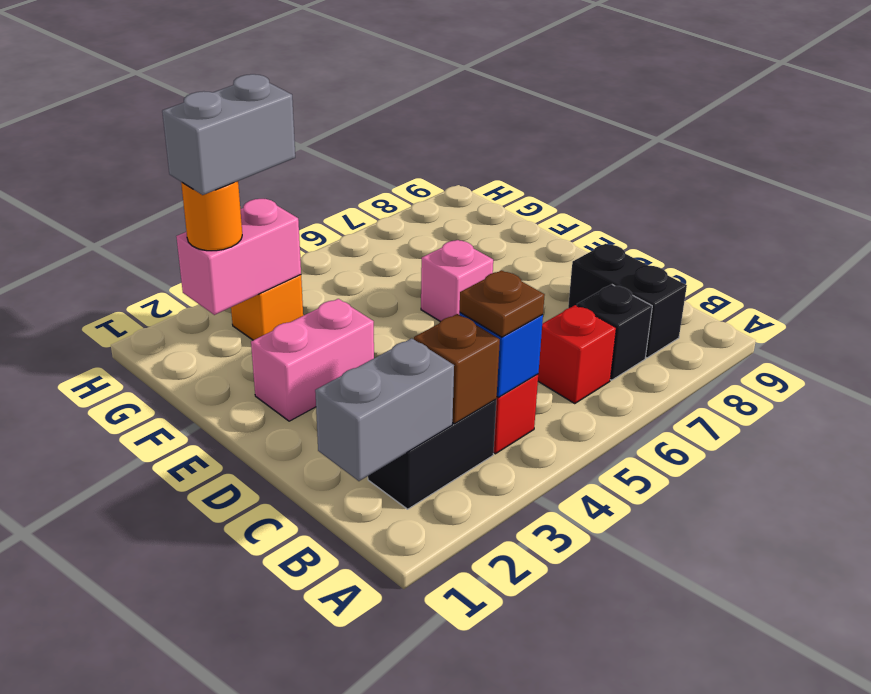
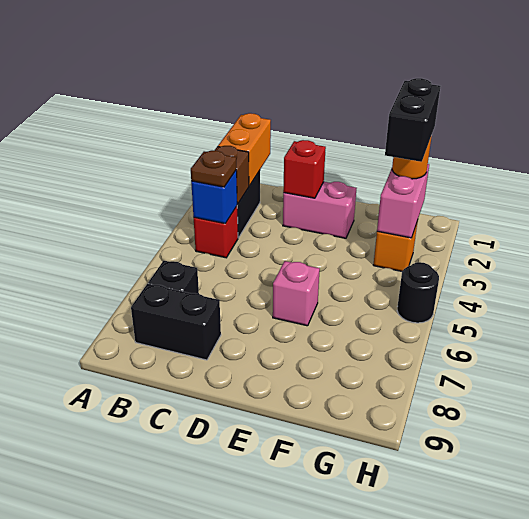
grey brick B1:B2 level 2 -> orange brick B1:B2 level 2
red brick B6 level 1 -> red brick D2 level 2
pink brick E2:E3 level 1 -> pink brick D2:E2 level 1
grey brick G2:G3 level 4 -> black brick G2:G3 level 4
none -> black round brick H5 level 1

